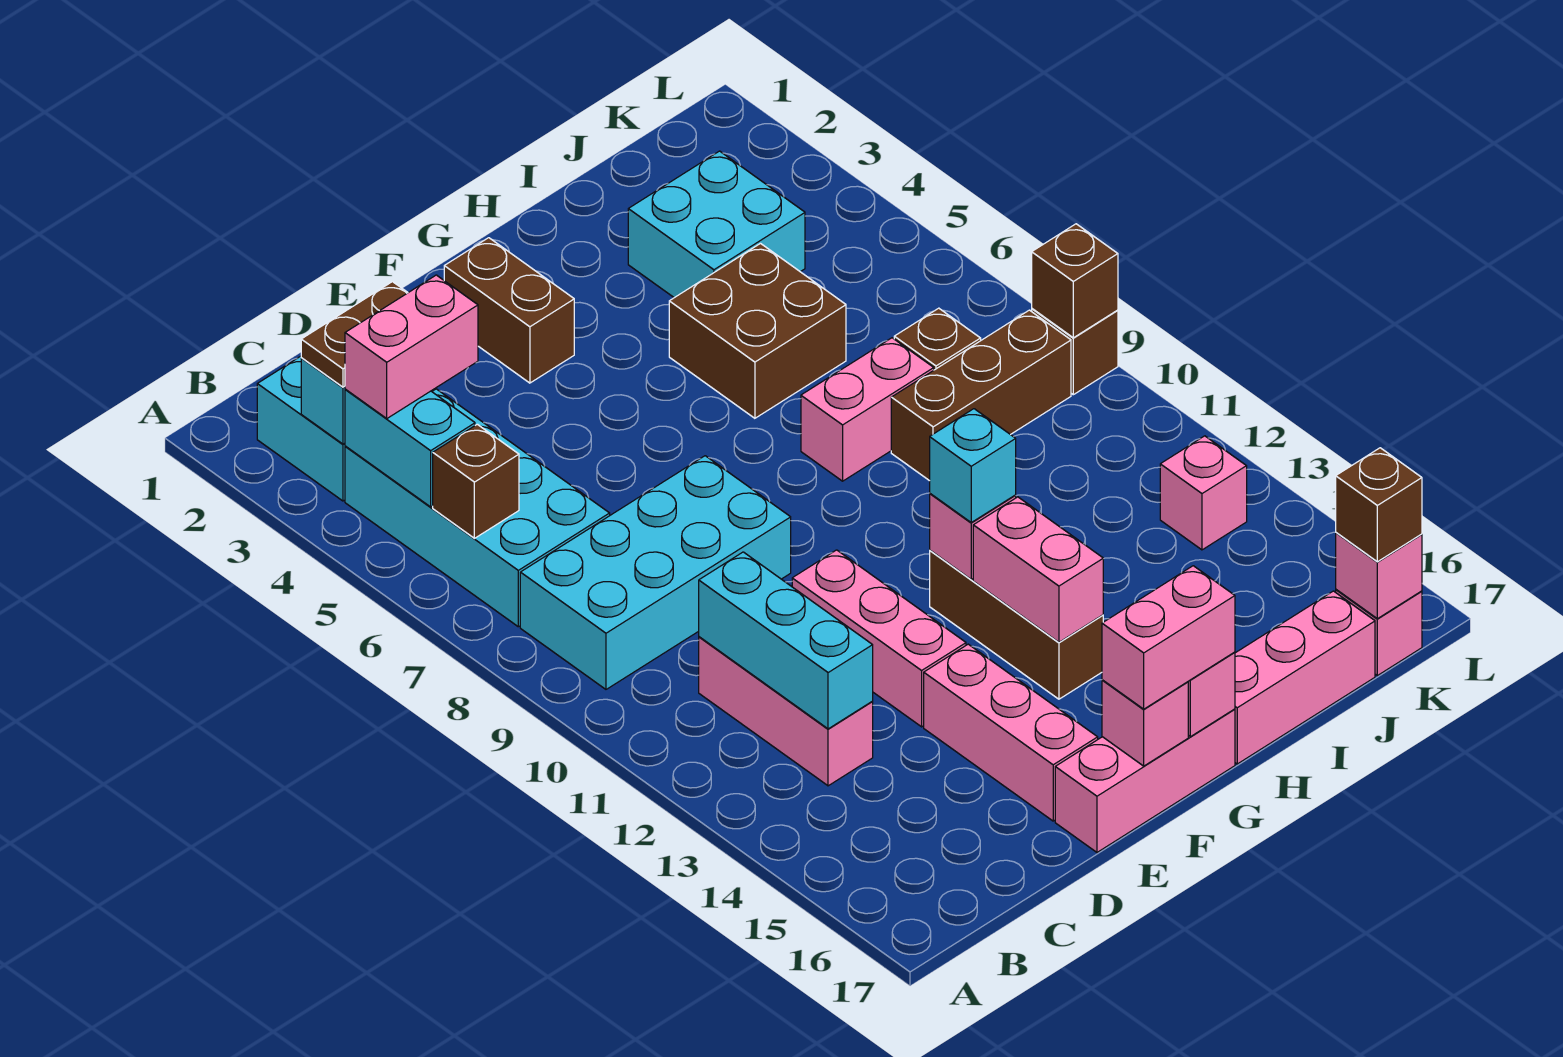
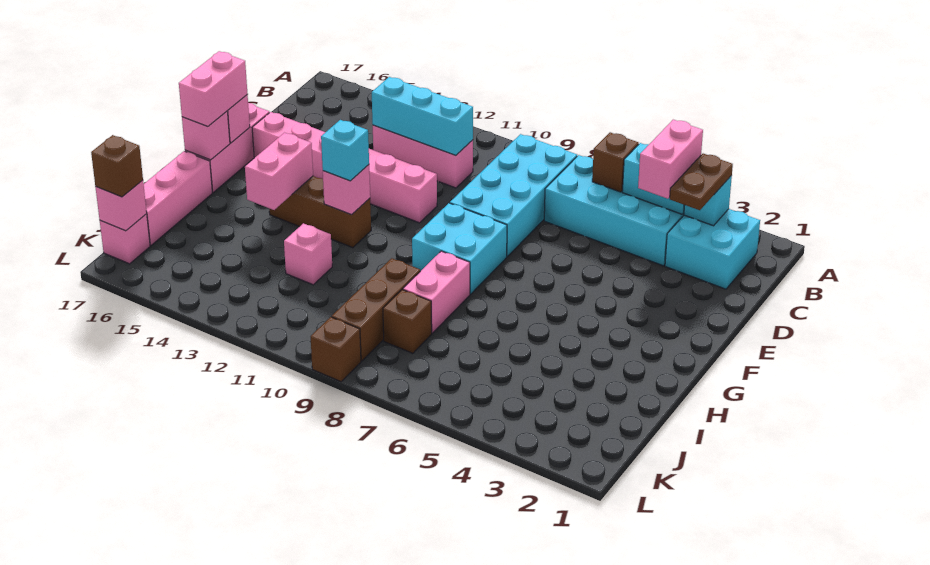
brown brick F2:F3 level 1 -> none
pink brick G13:G14 level 2 -> pink brick G14:H14 level 2
brown brick H5:I6 level 1 -> none
cyan brick I3:J4 level 1 -> cyan brick F8:G9 level 1
pink brick K13 level 1 -> pink brick I12 level 1
brown brick L9 level 2 -> none

